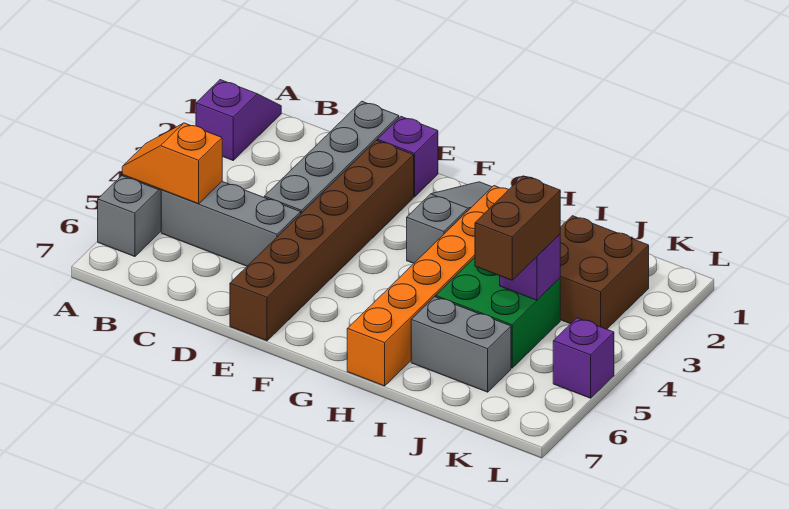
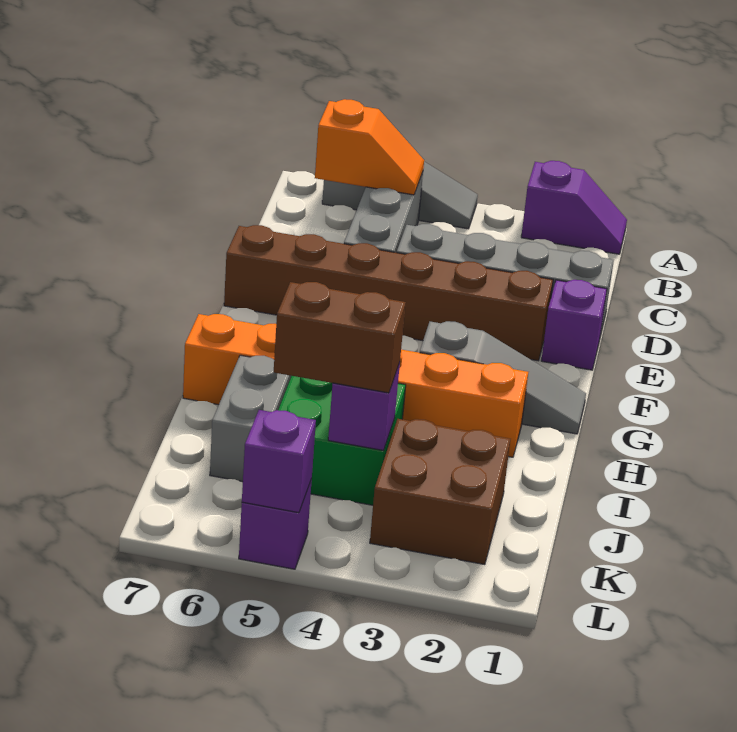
orange slope A5:B5 level 2 top B -> orange slope B5:B6 level 2 top 6
none -> purple brick L5 level 2

